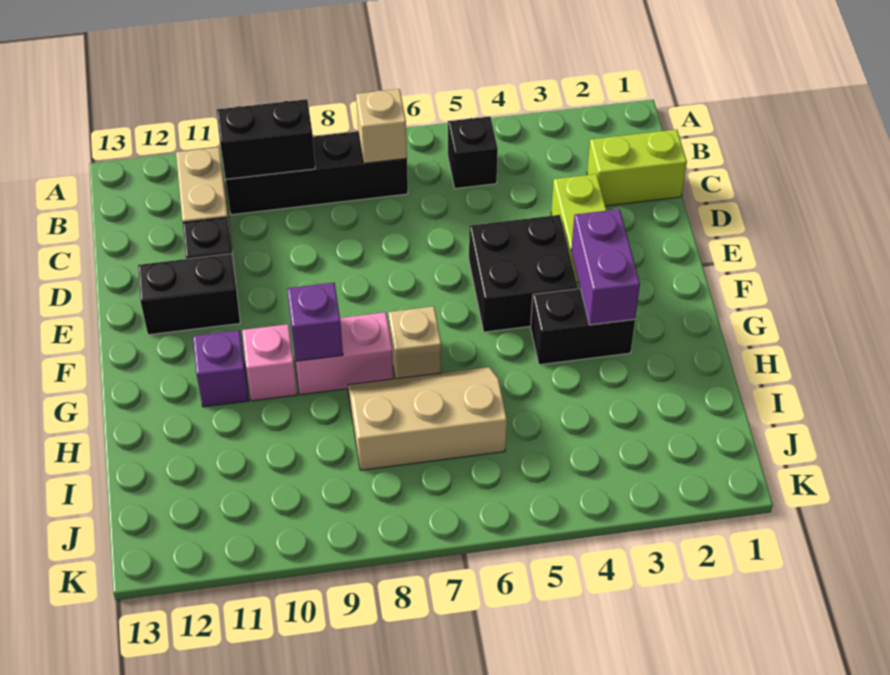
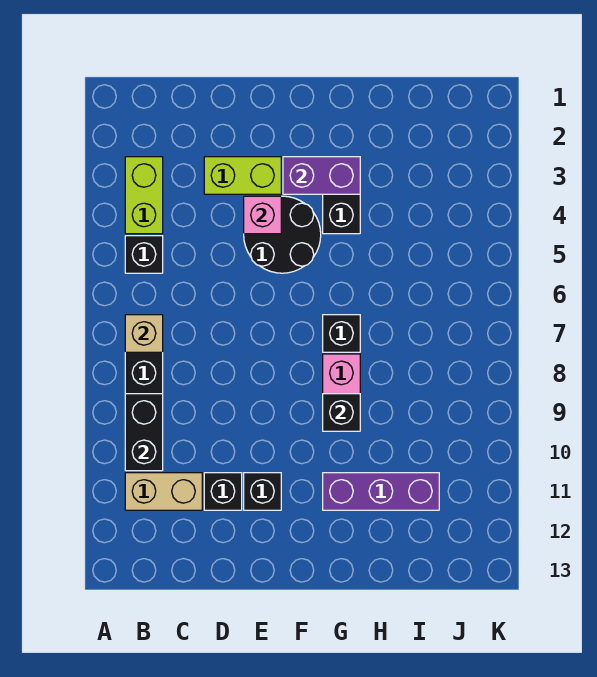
lime brick C1:C2 level 1 -> lime brick B3:B4 level 1
black brick E4:F5 level 1 -> black round brick E4:F5 level 1
black brick E11:E12 level 1 -> black brick E11 level 1
tan brick G7 level 1 -> black brick G7 level 1
purple brick G9 level 2 -> black brick G9 level 2
pink brick G10 level 1 -> pink brick E4 level 2
purple brick G11 level 1 -> purple brick G11:I11 level 1
tan slope H6:I8 level 1 top I -> none

